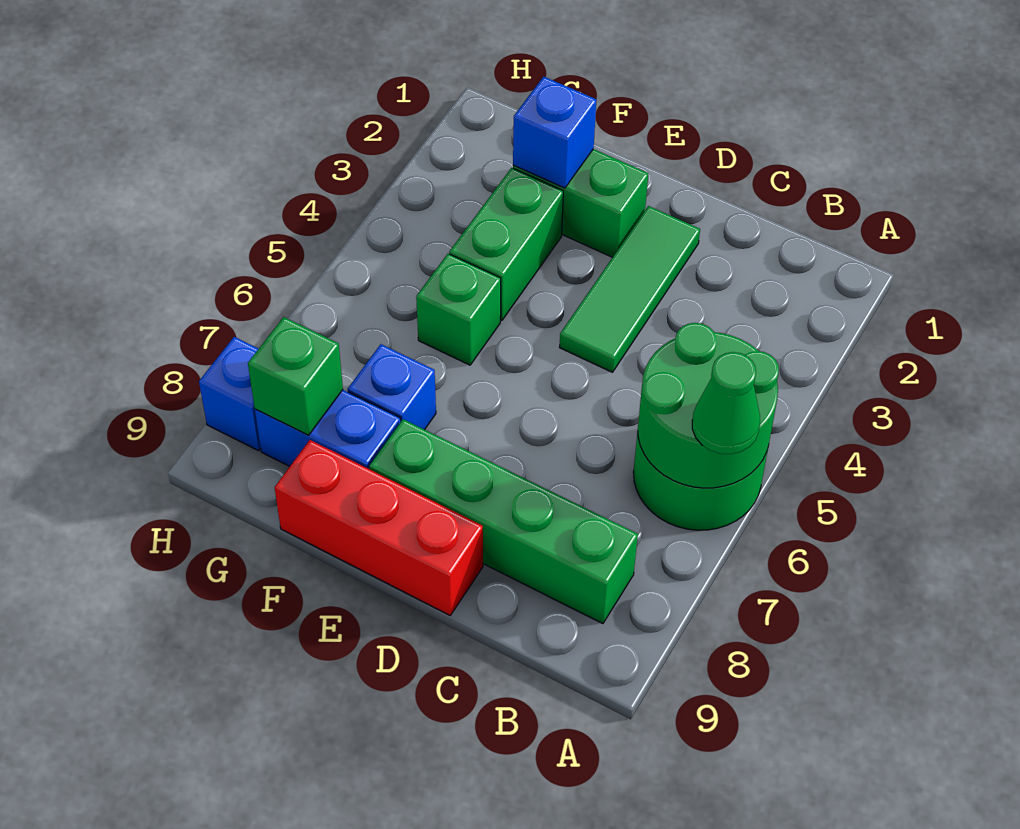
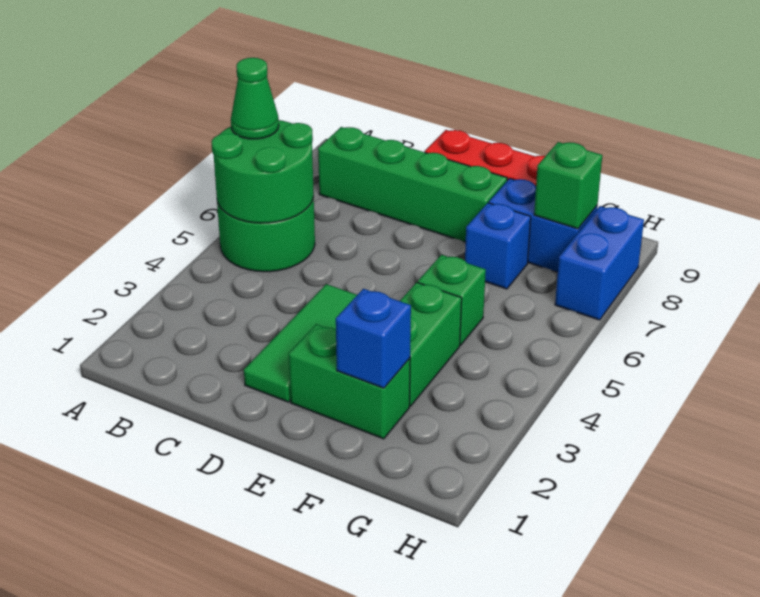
blue brick H8 level 1 -> blue brick H7:H8 level 1

